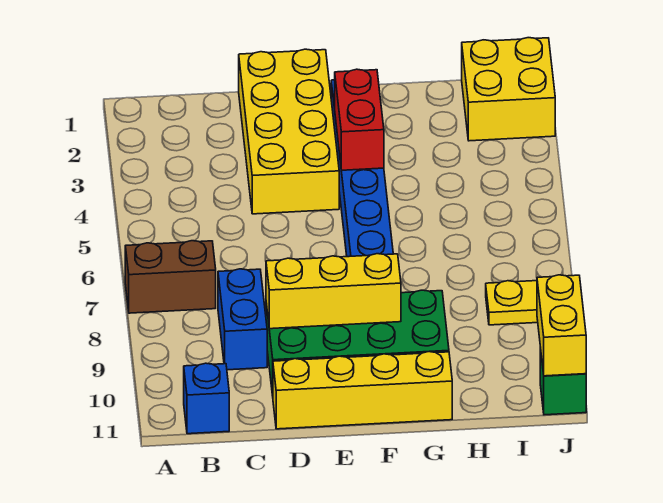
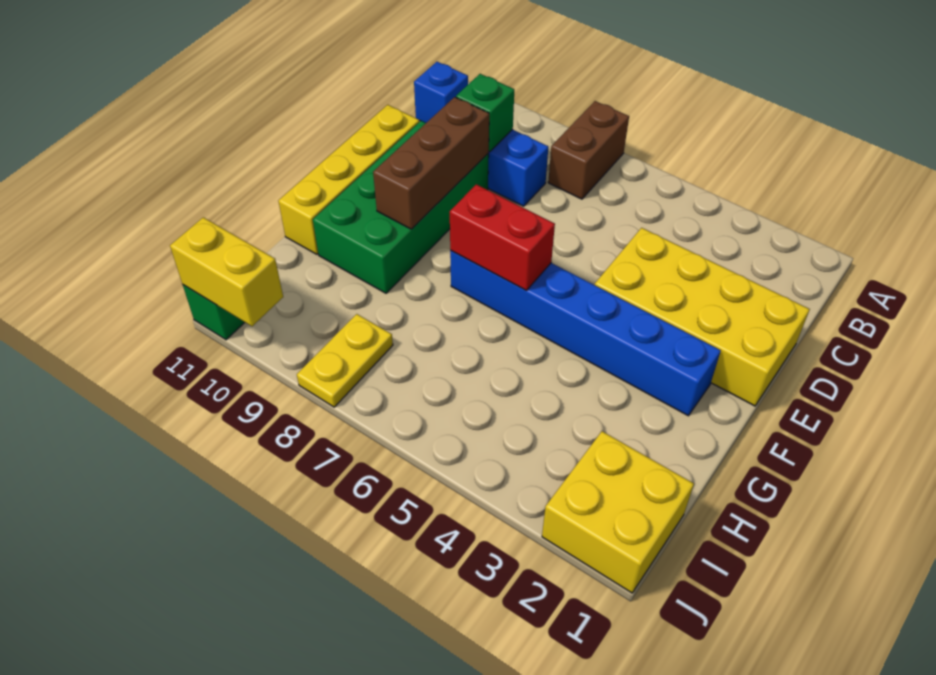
none -> green brick C9 level 2
yellow brick D9:F9 level 2 -> brown brick D9:F9 level 2
red brick F3:F4 level 2 -> red brick F6:F7 level 2

